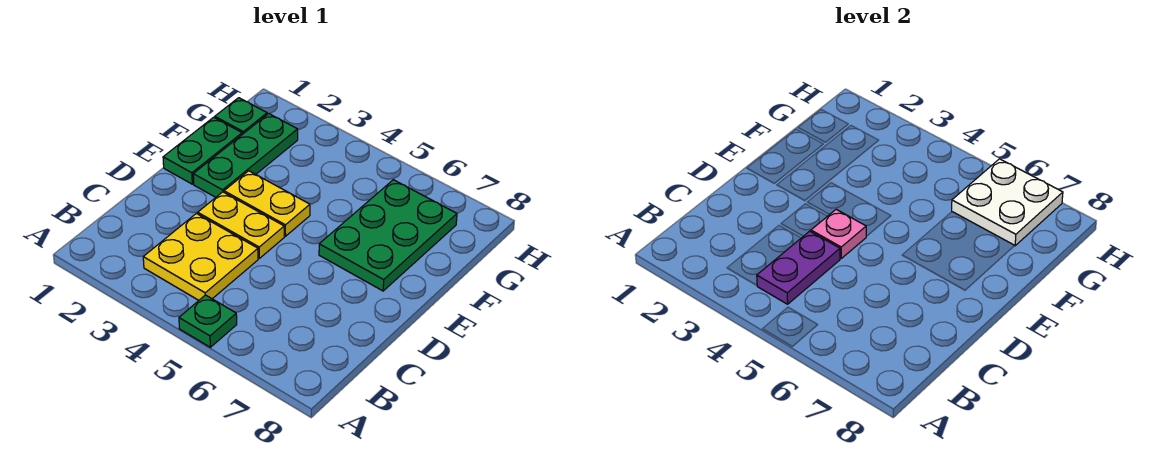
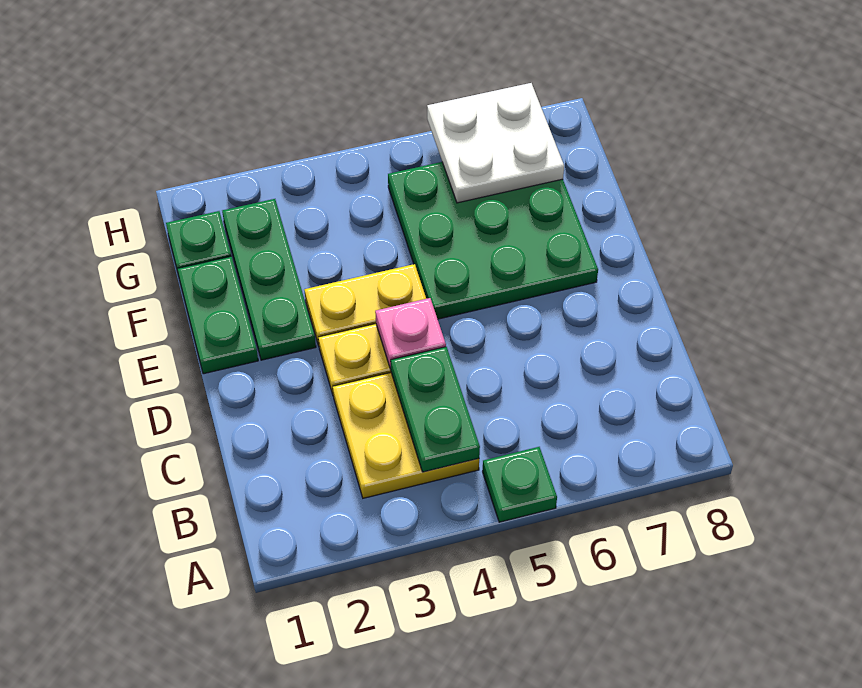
purple plate B4:C4 level 2 -> green plate B4:C4 level 2
green plate E6:G7 level 1 -> green plate E5:G7 level 1

